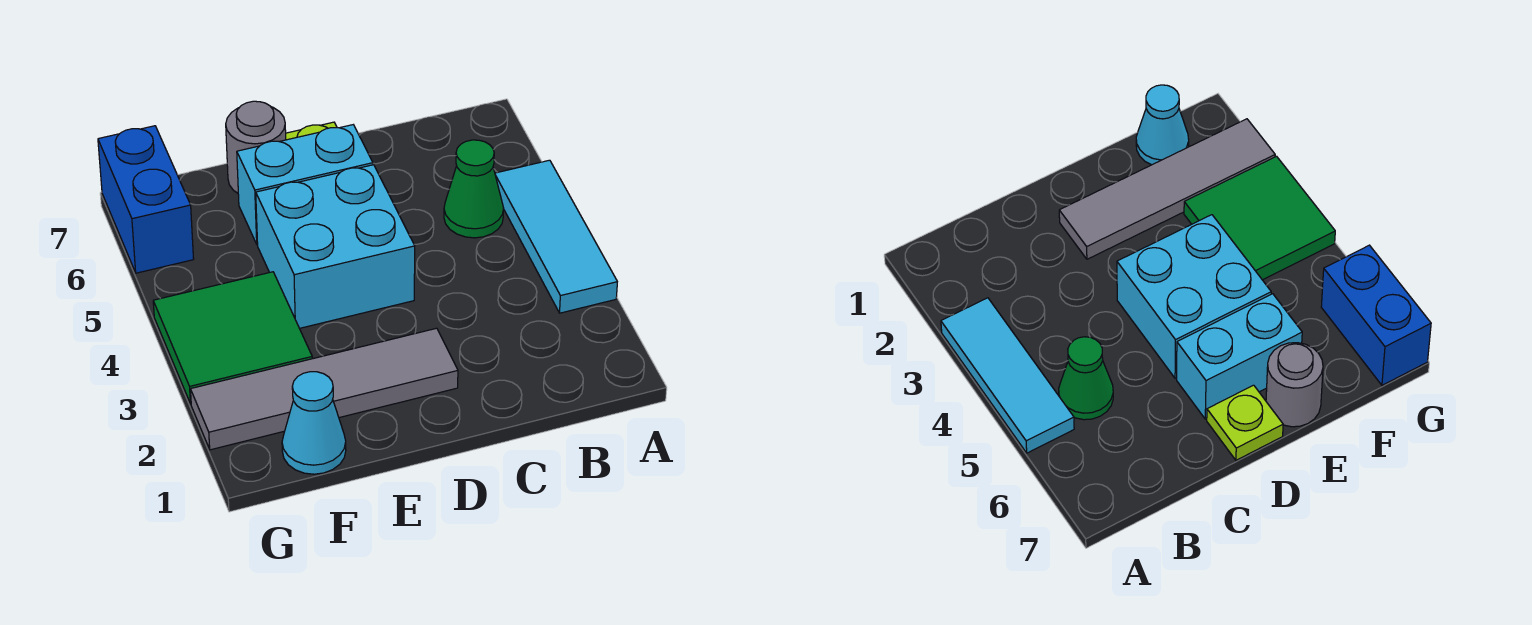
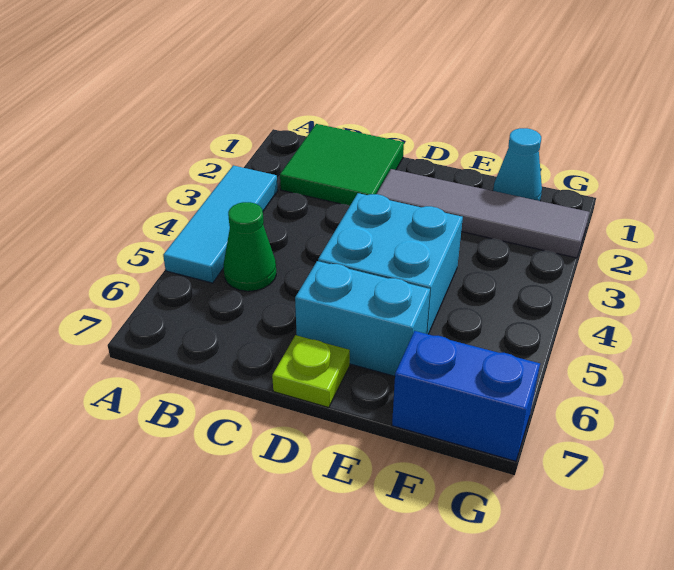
grey round brick E7 level 1 -> none
green tile F3:G4 level 1 -> green tile B1:C2 level 1
blue brick G6:G7 level 1 -> blue brick F7:G7 level 1

